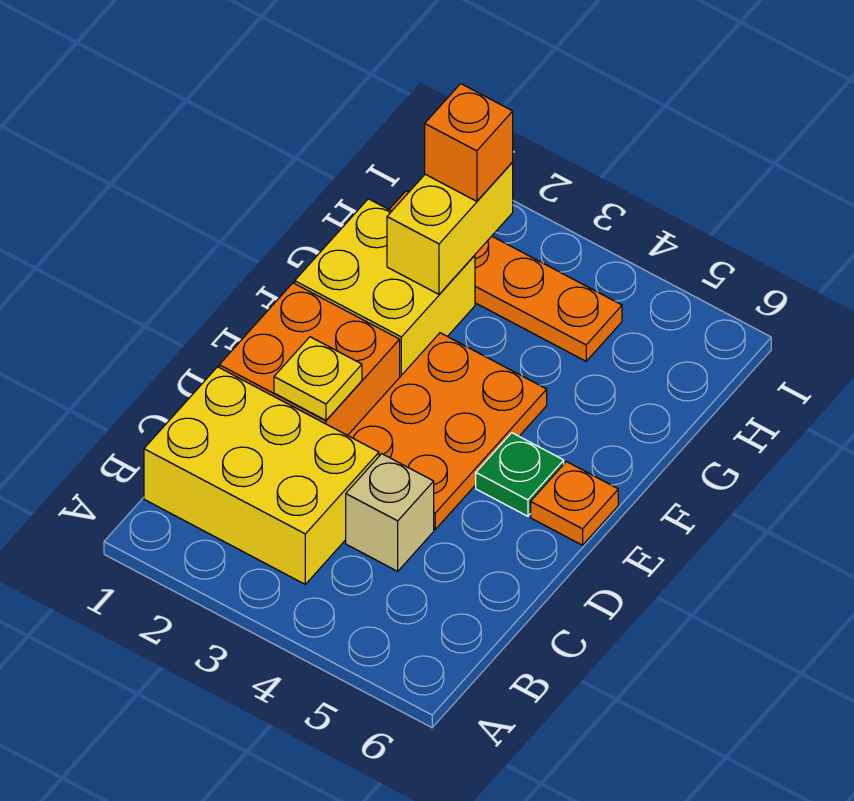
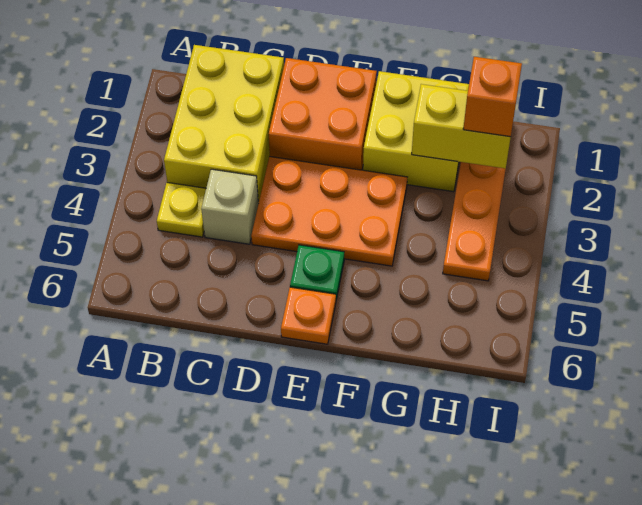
yellow plate D2 level 2 -> yellow plate B4 level 1

